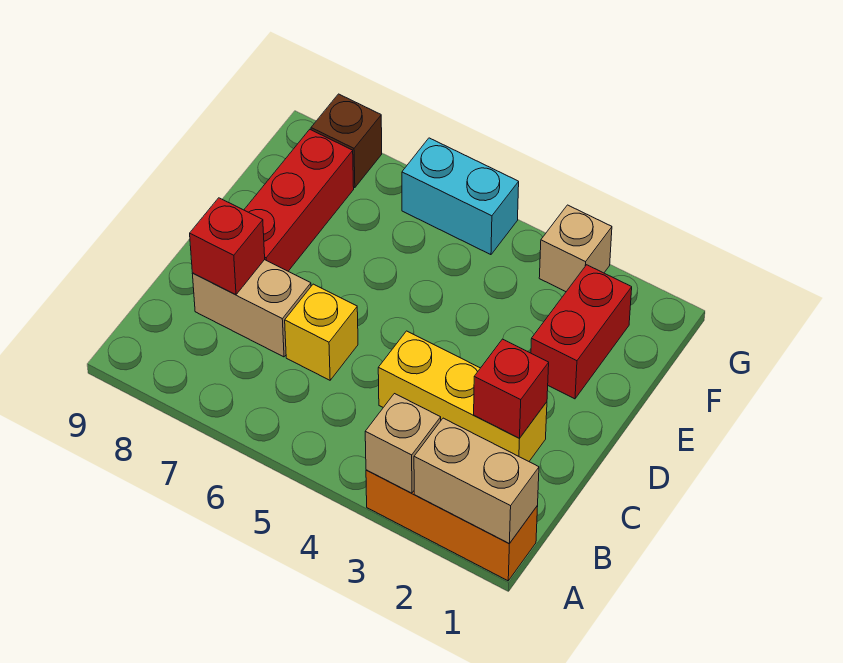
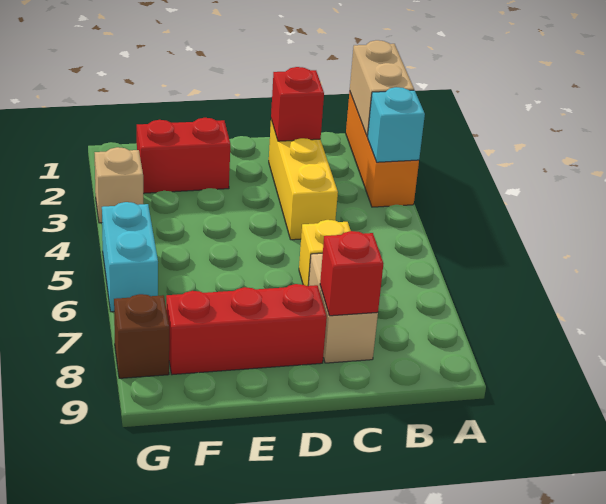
tan brick A3 level 2 -> cyan brick A3 level 2

